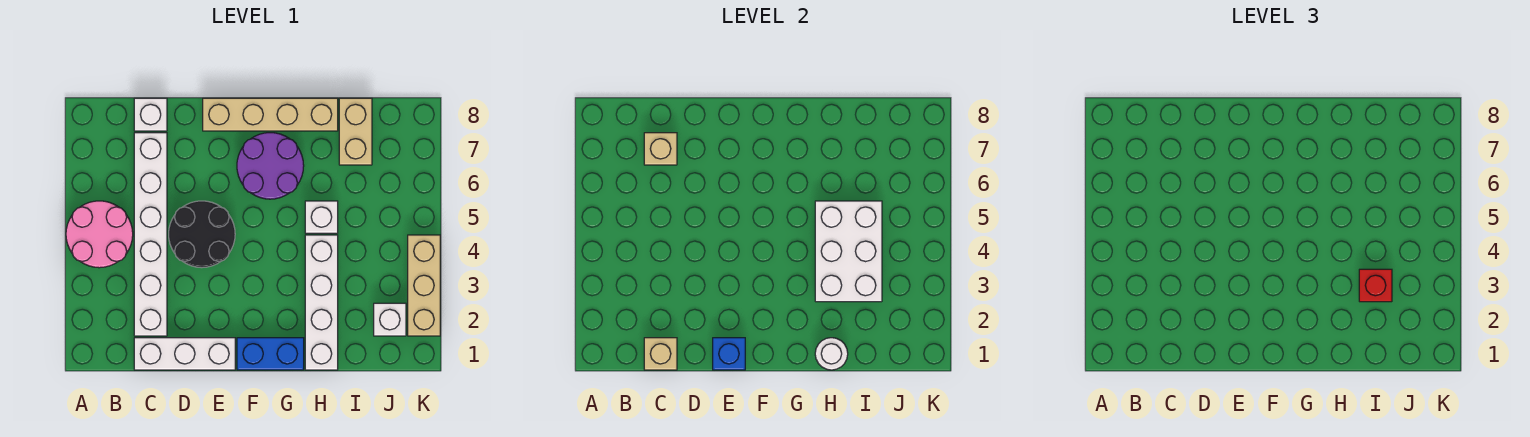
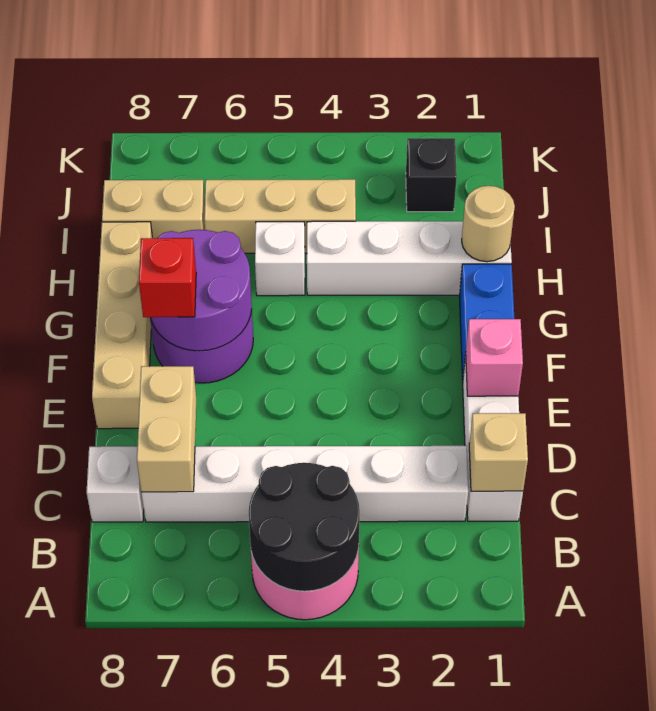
tan brick C7 level 2 -> tan brick C7:D7 level 2
black round brick D4:E5 level 1 -> black round brick A4:B5 level 2
blue brick E1 level 2 -> pink brick E1 level 2
none -> purple round brick F6:G7 level 2
white round brick H1 level 2 -> tan round brick H1 level 2
white brick H3:I5 level 2 -> none
red brick I3 level 3 -> red brick F7 level 3
white brick J2 level 1 -> black brick J2 level 1
tan brick K2:K4 level 1 -> tan brick I4:I6 level 1

